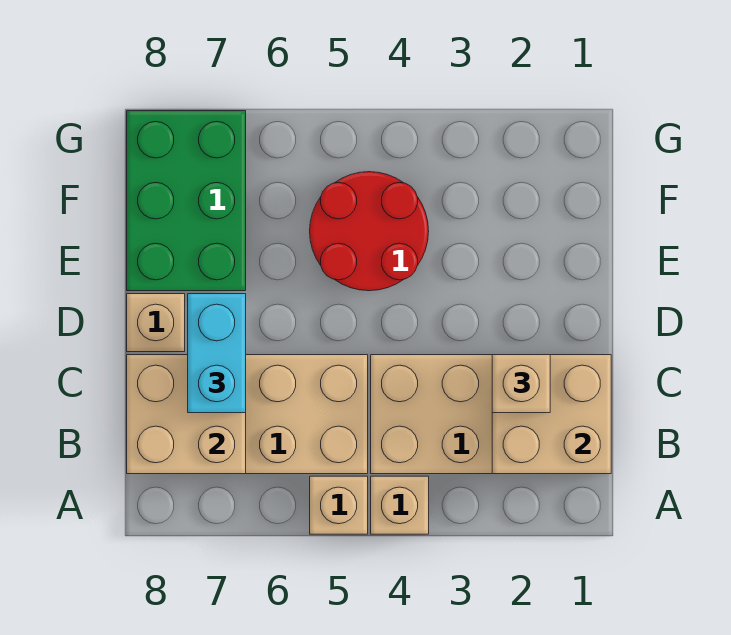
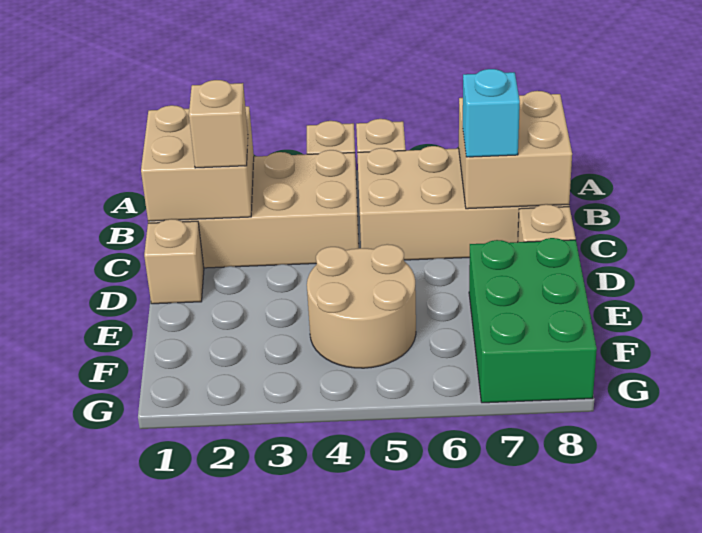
cyan brick C7:D7 level 3 -> cyan brick C7 level 3
none -> tan brick D1 level 1
red round brick E4:F5 level 1 -> tan round brick E4:F5 level 1

